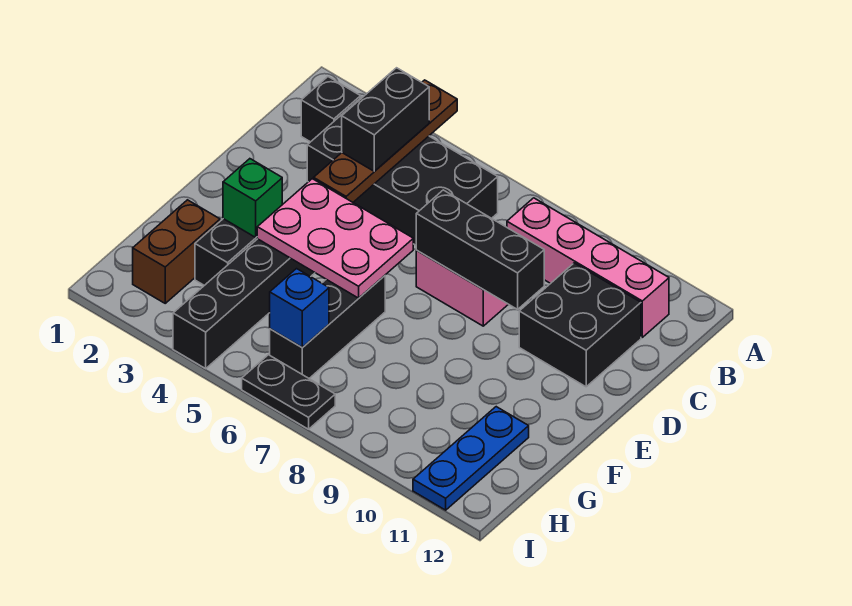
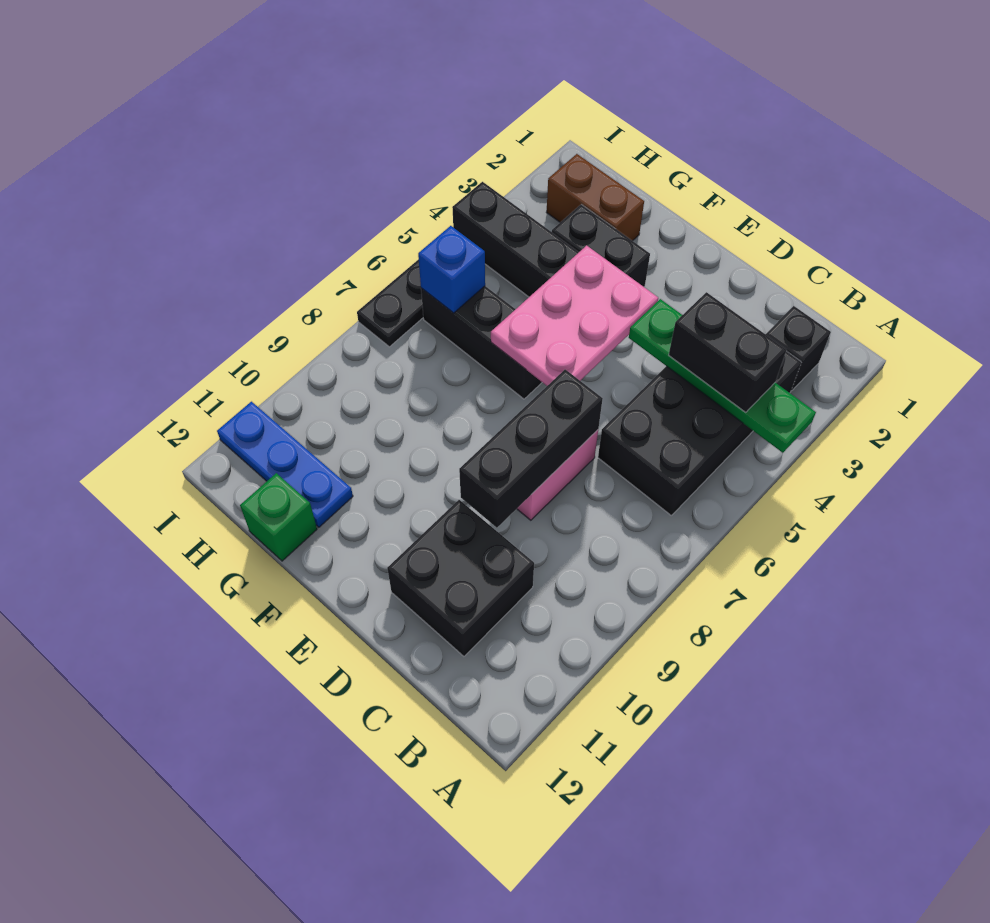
brown plate A4:D4 level 2 -> green plate A4:D4 level 2
pink brick B8:B11 level 1 -> none
green brick F3 level 2 -> green brick G12 level 1

